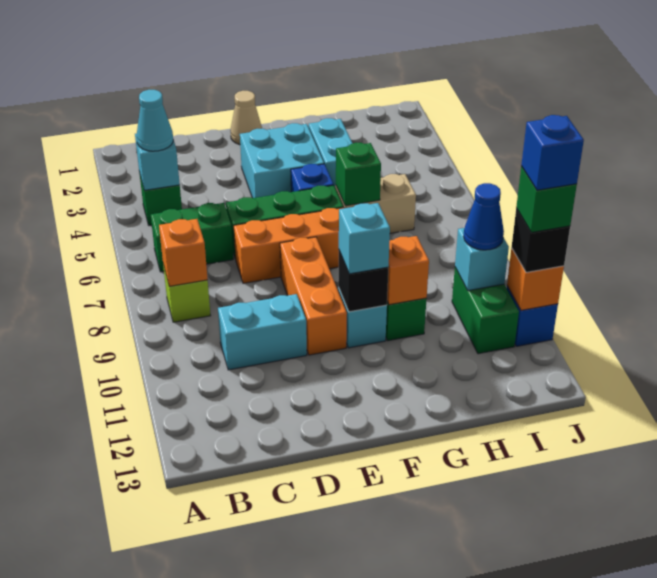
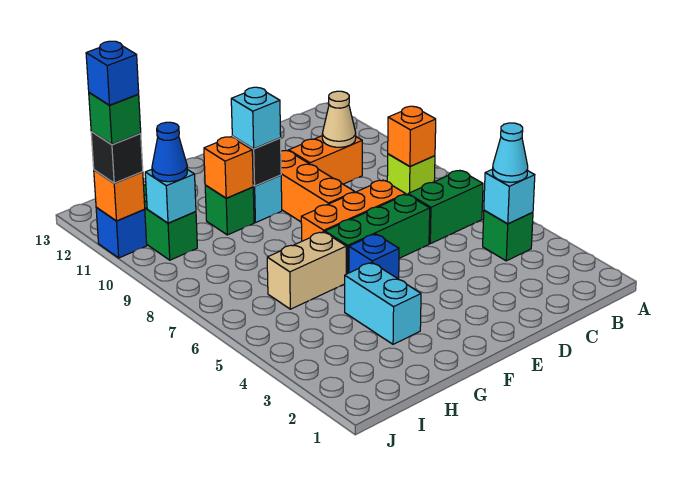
cyan brick C10:D10 level 1 -> orange brick C10:D10 level 1
tan cone E1 level 1 -> tan cone C10 level 2
cyan brick E3:F4 level 1 -> none
green brick G6 level 2 -> none

